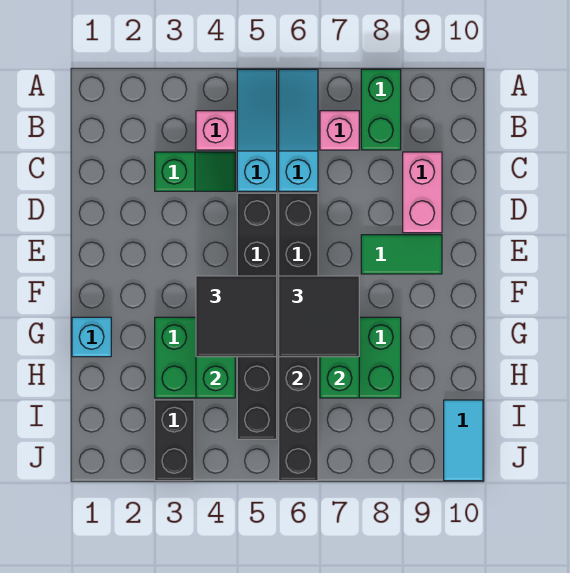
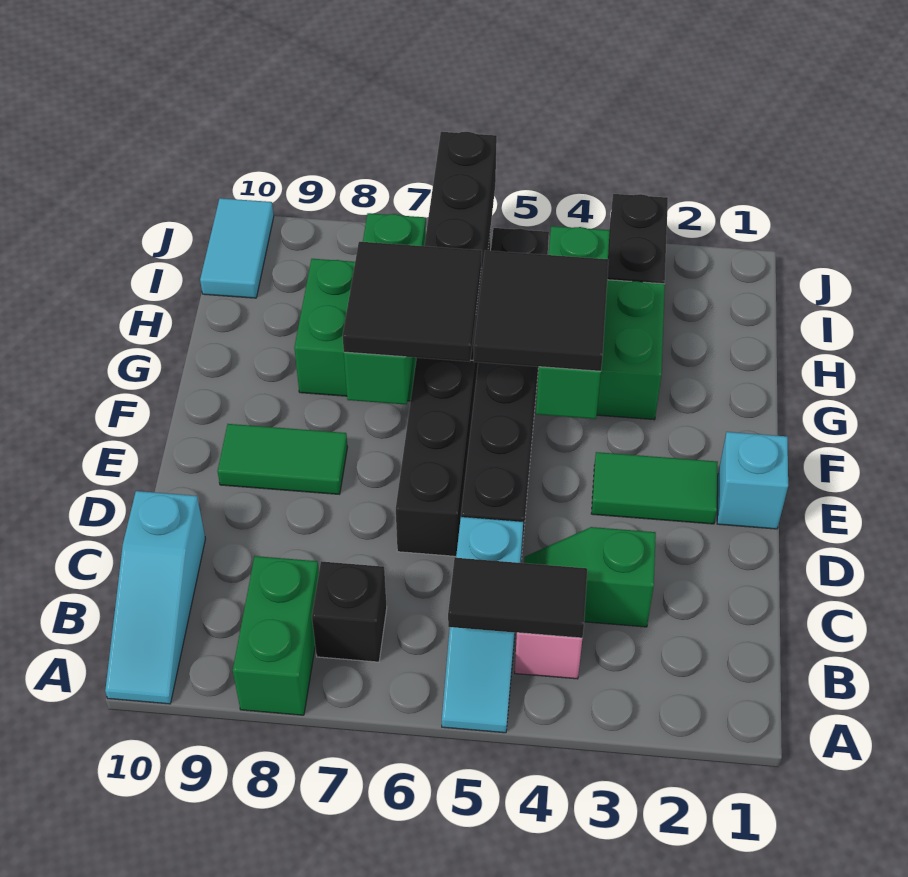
cyan slope A6:C6 level 1 top C -> cyan slope A10:C10 level 1 top C
none -> black tile B4:B5 level 2
pink brick B7 level 1 -> black brick B7 level 1
pink brick C9:D9 level 1 -> none
none -> green tile E2:E3 level 1
cyan brick G1 level 1 -> cyan brick E1 level 1

